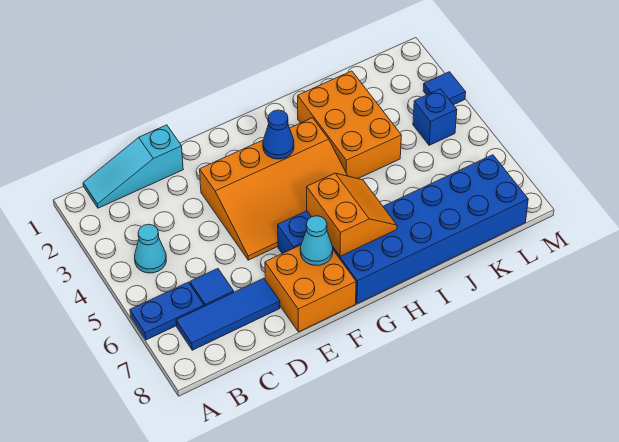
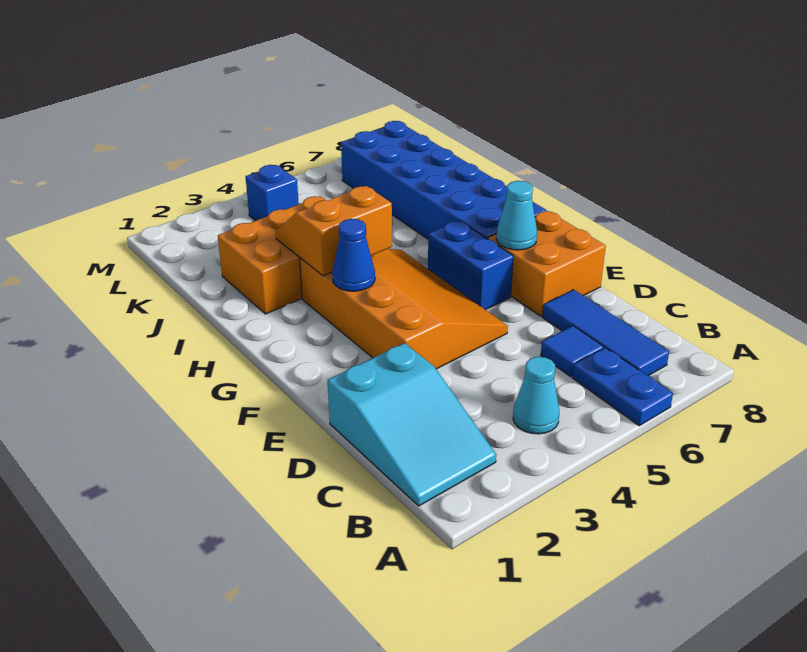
cyan slope B1:D1 level 1 top D -> cyan slope B1:D2 level 1 top D
orange slope G6:H7 level 2 top G -> orange slope H3:I4 level 2 top H
blue tile M3 level 1 -> none

